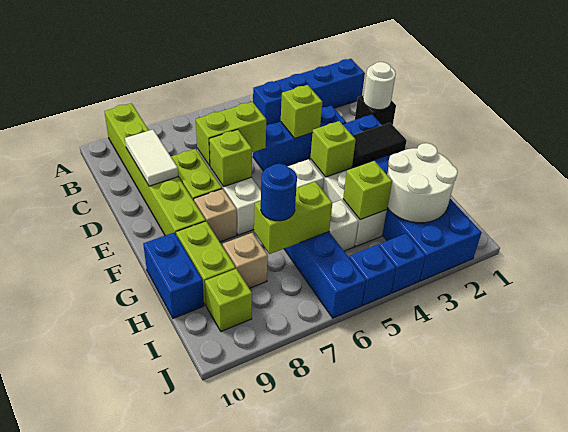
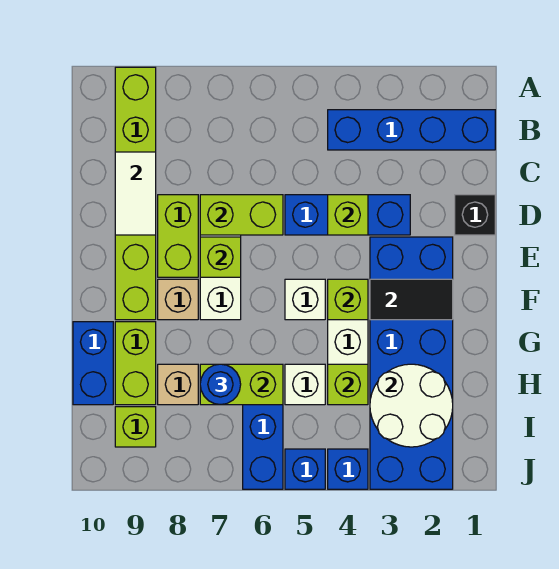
white round brick D1 level 2 -> none

